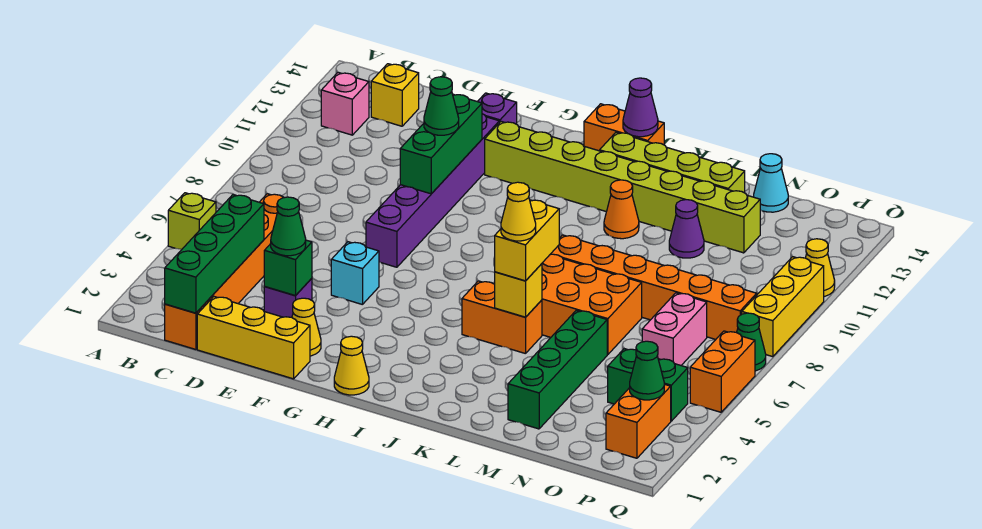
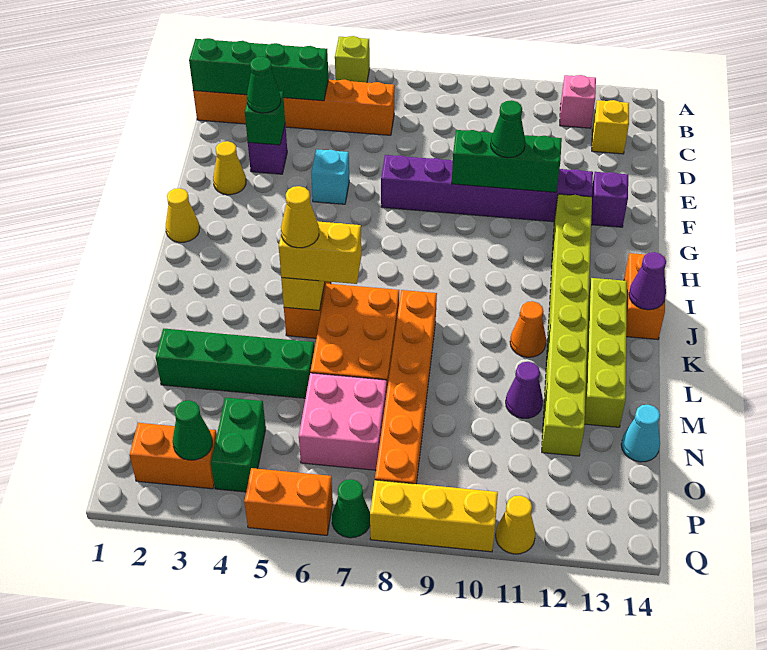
yellow brick D1:F1 level 1 -> none
pink brick O6:O7 level 1 -> pink brick N6:O7 level 1

